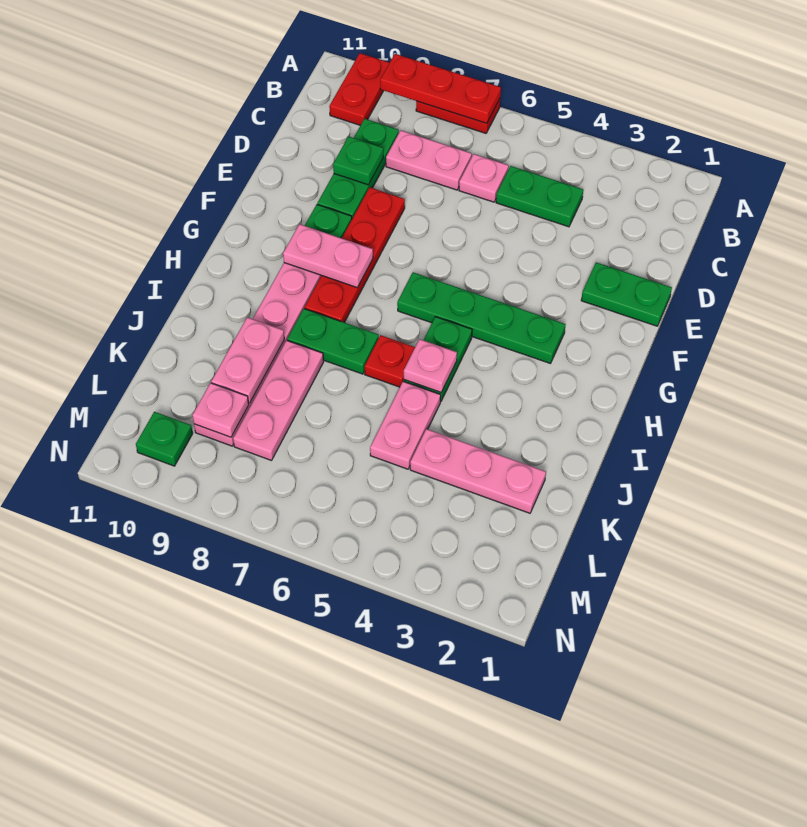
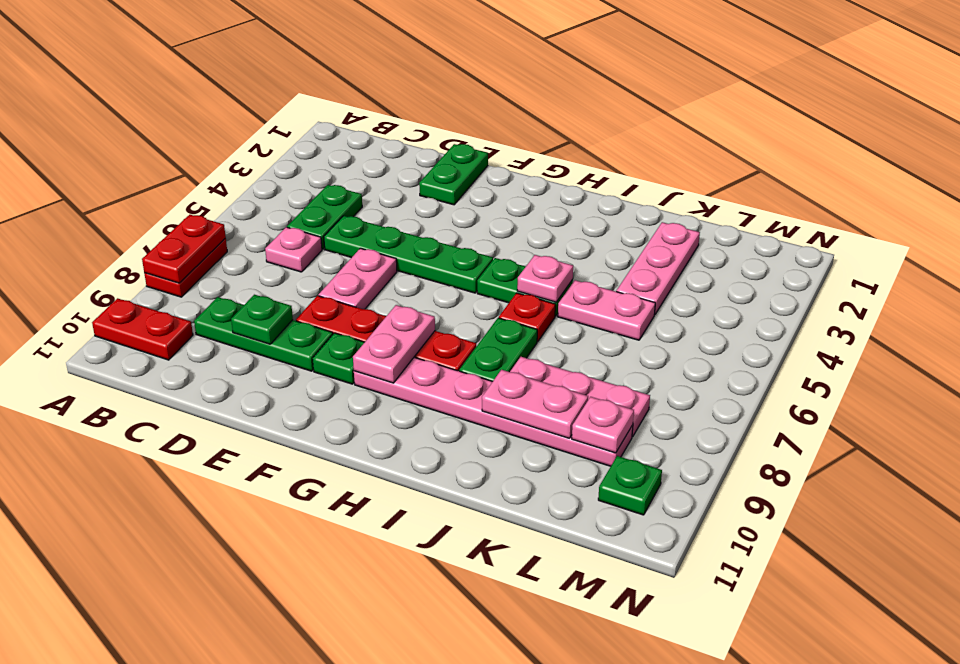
red plate A7:A9 level 2 -> red plate A7:A8 level 2
pink plate C7:C8 level 1 -> pink plate E6:E7 level 1
green plate G3:G6 level 1 -> green plate D5:G5 level 1

